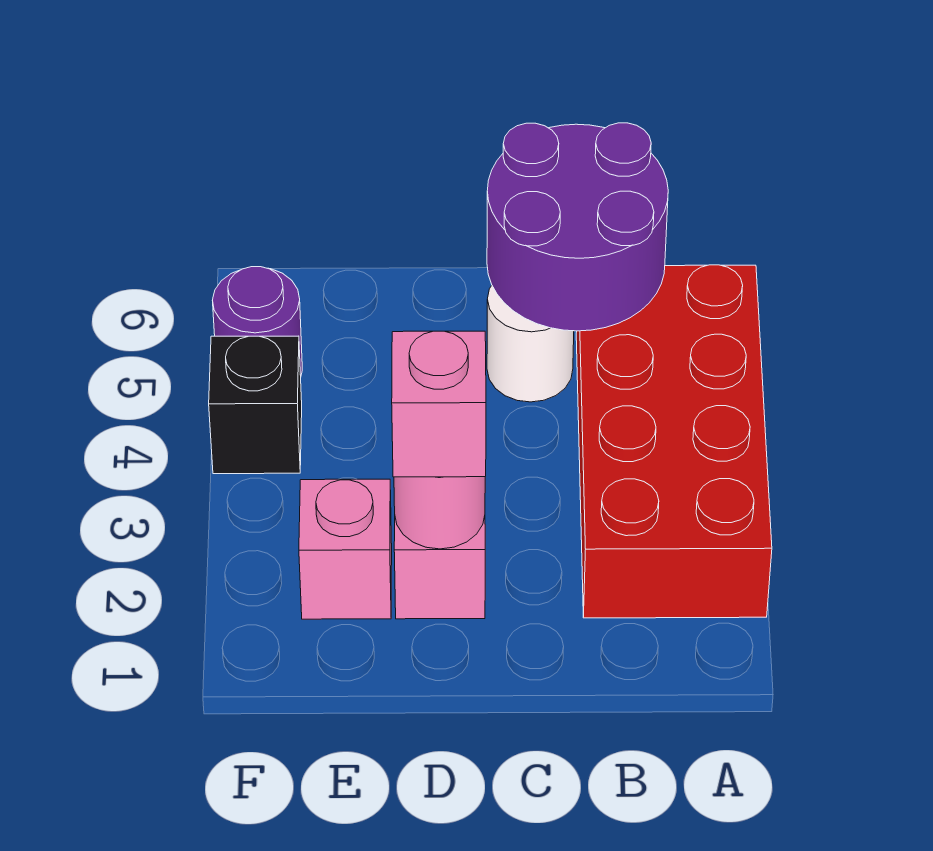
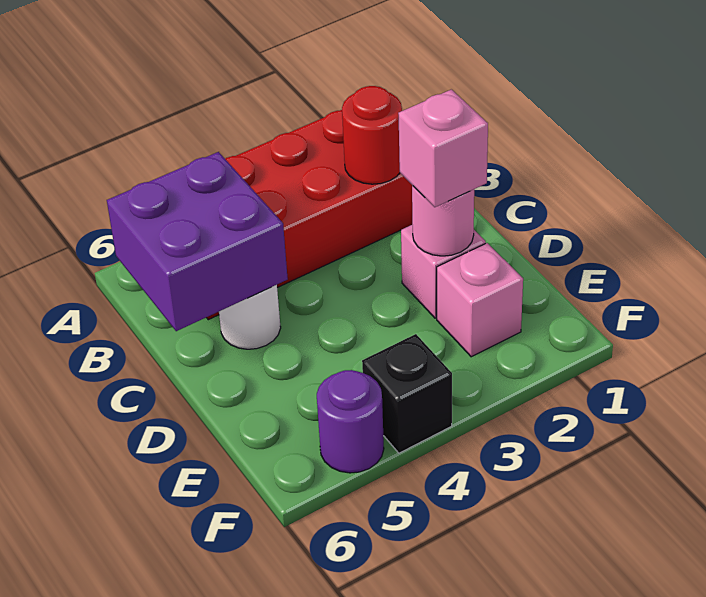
none -> red round brick B2 level 2
purple round brick B5:C6 level 2 -> purple brick B5:C6 level 2

